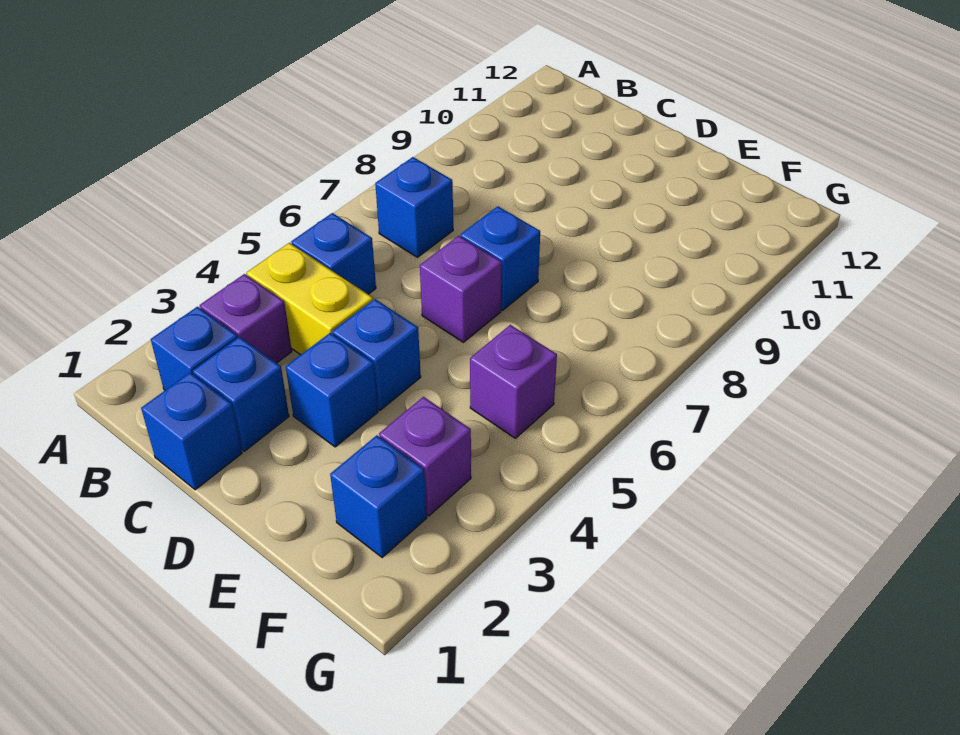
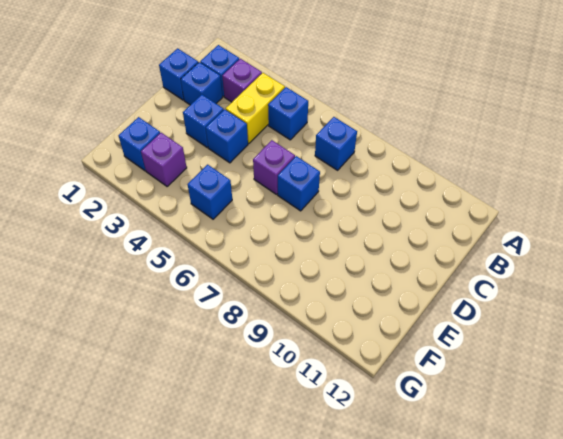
purple brick F5 level 1 -> blue brick F5 level 1

